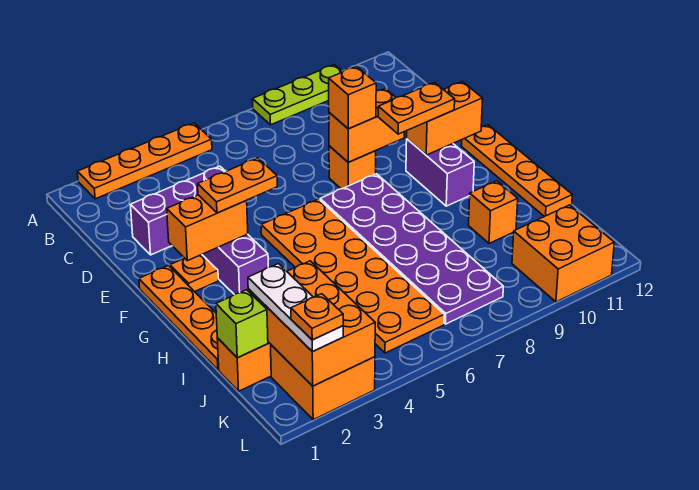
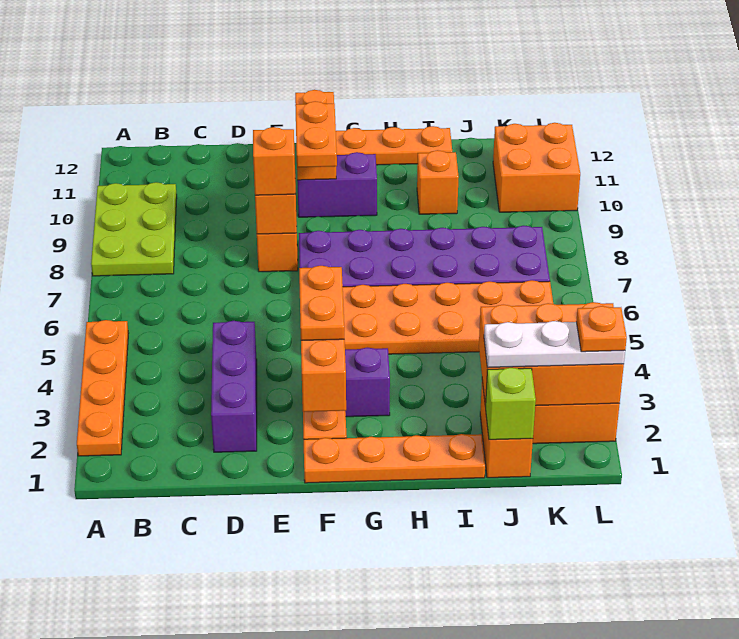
lime plate A8:A10 level 1 -> lime plate A8:B10 level 1

